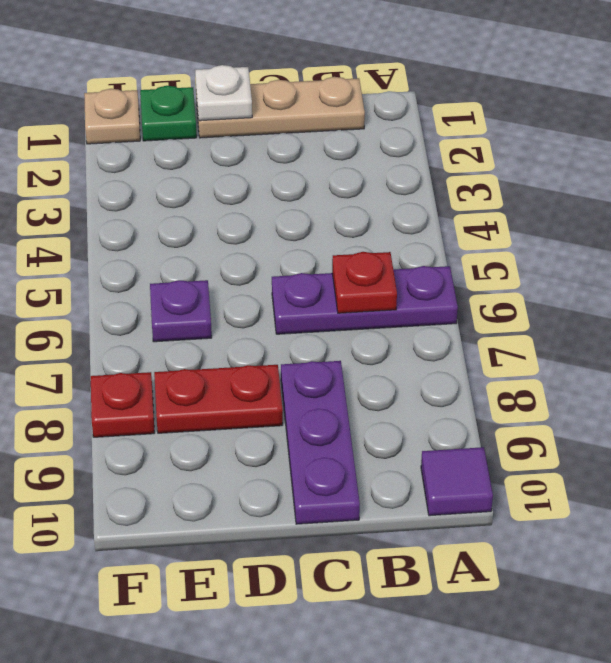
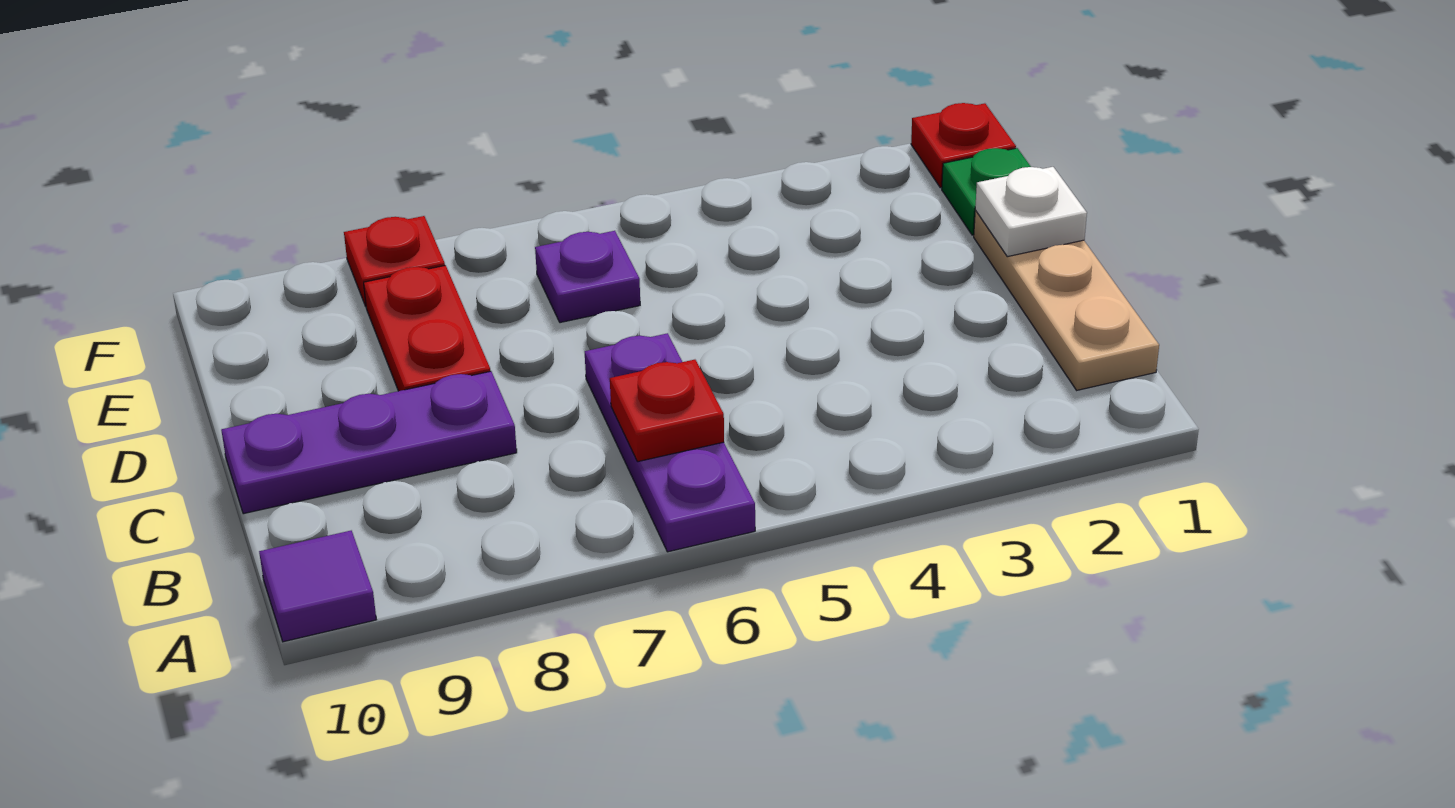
tan plate F1 level 1 -> red plate F1 level 1

